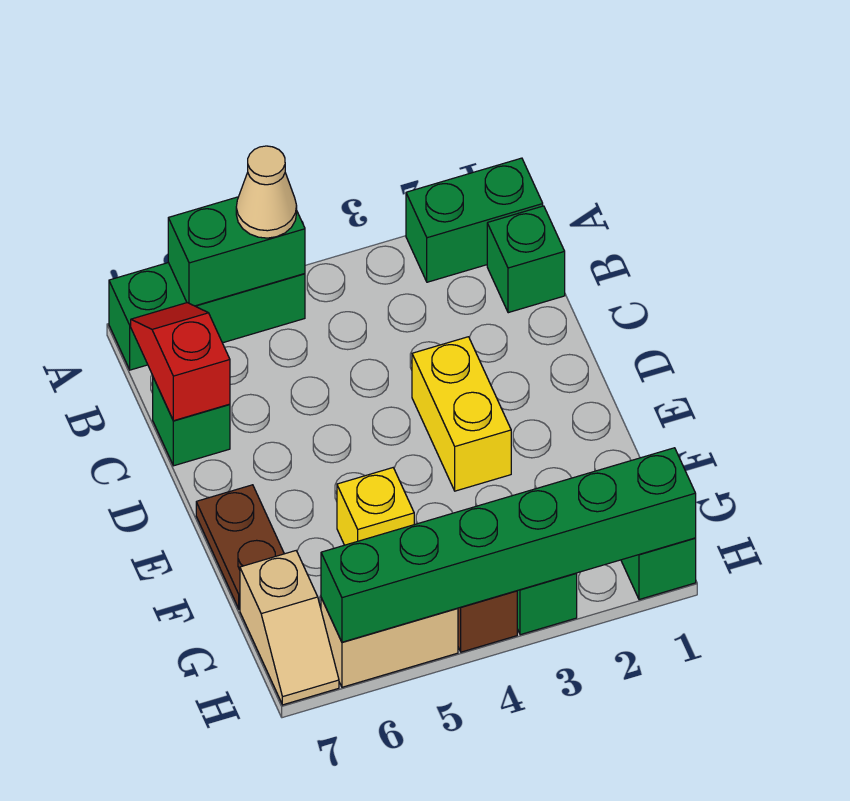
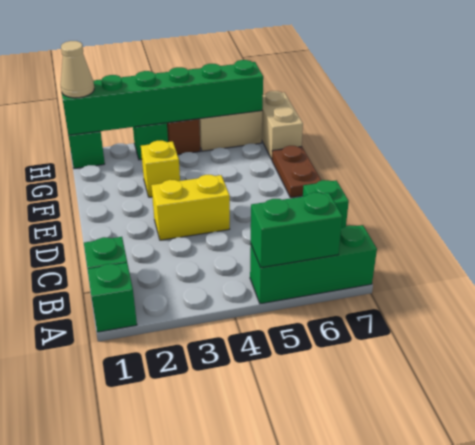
green brick A1:A2 level 1 -> green brick A1 level 1
tan cone A5 level 3 -> tan cone H1 level 3
red slope B7:C7 level 2 top C -> none
yellow brick D3:E3 level 1 -> yellow brick D3:D4 level 1
yellow brick F5 level 1 -> yellow brick F3 level 1
tan slope G7:H7 level 1 top G -> tan brick G7:H7 level 1

